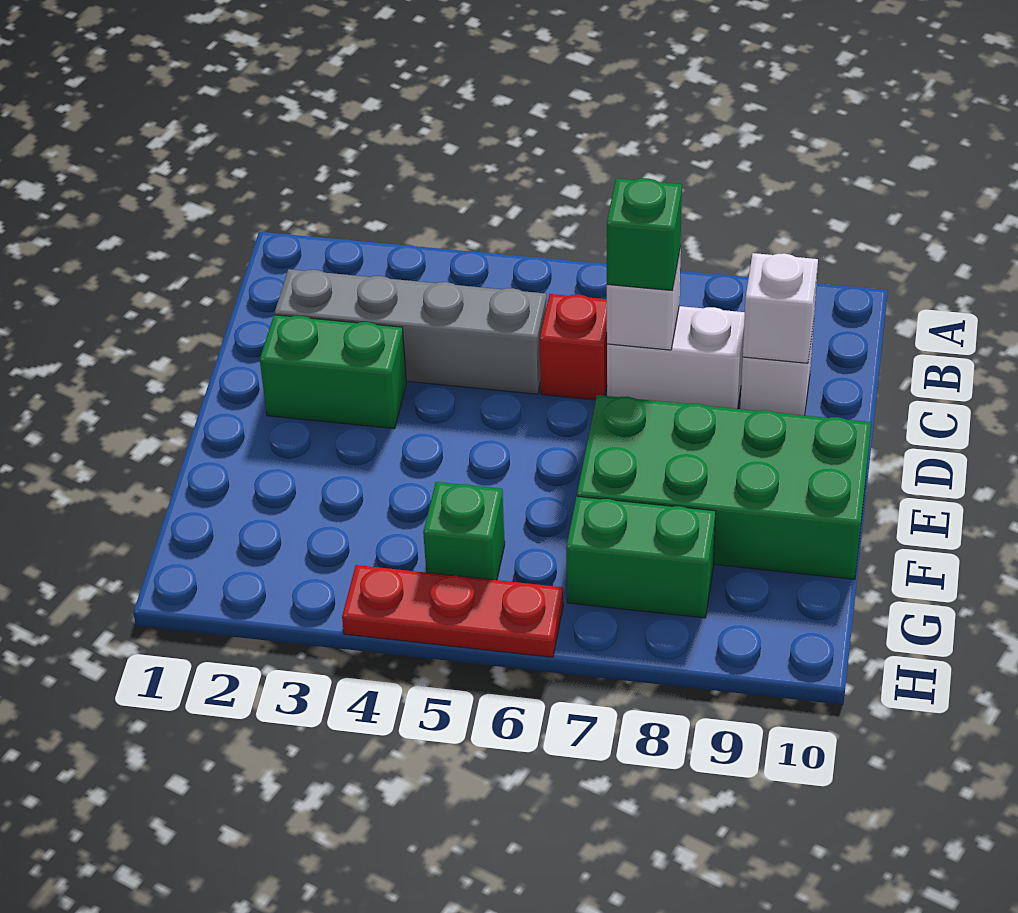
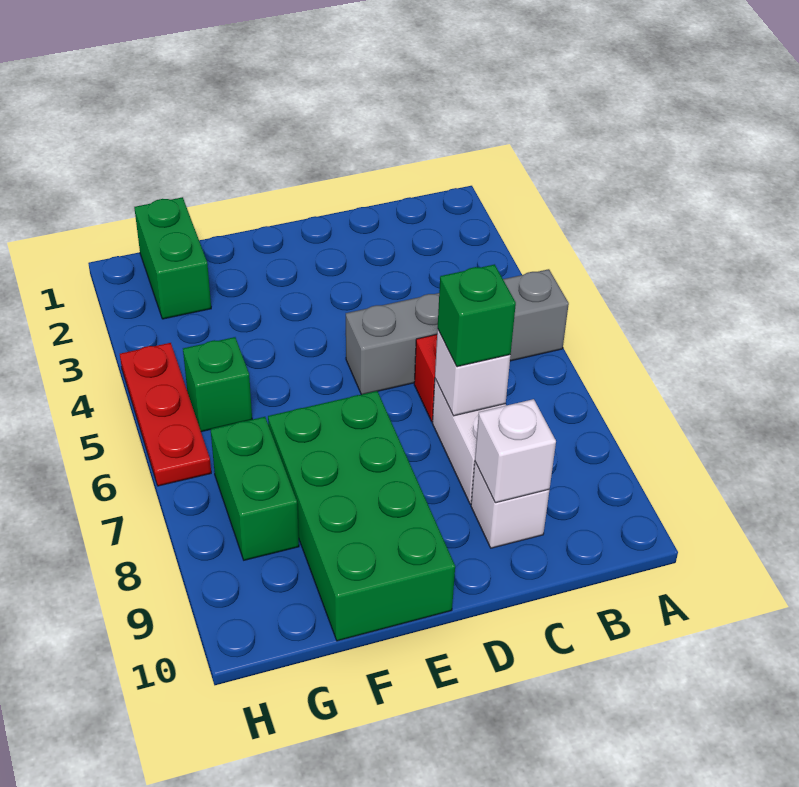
grey brick C2:C5 level 1 -> grey brick A5:D5 level 1
green brick D2:D3 level 1 -> green brick G1:G2 level 1

